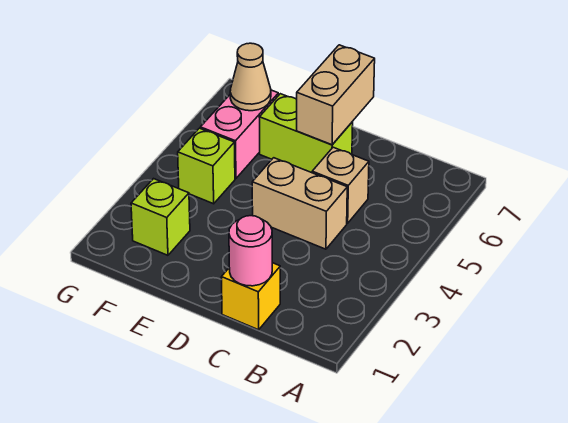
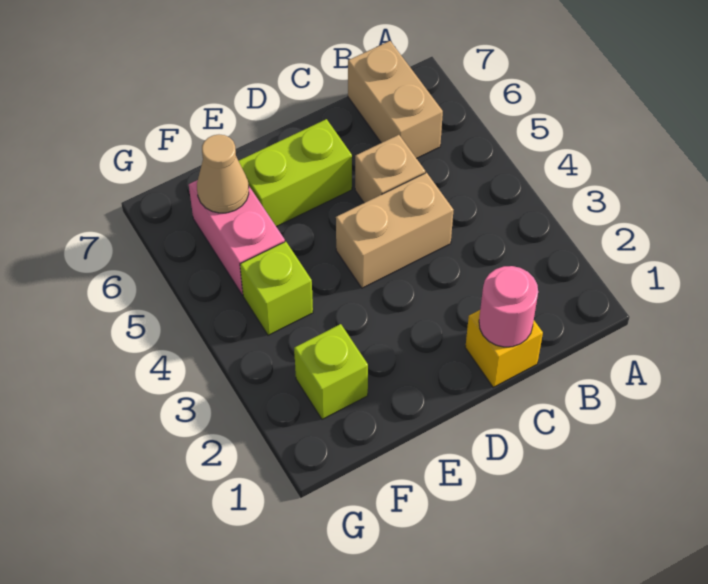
tan brick D6:D7 level 2 -> tan brick B6:B7 level 1

